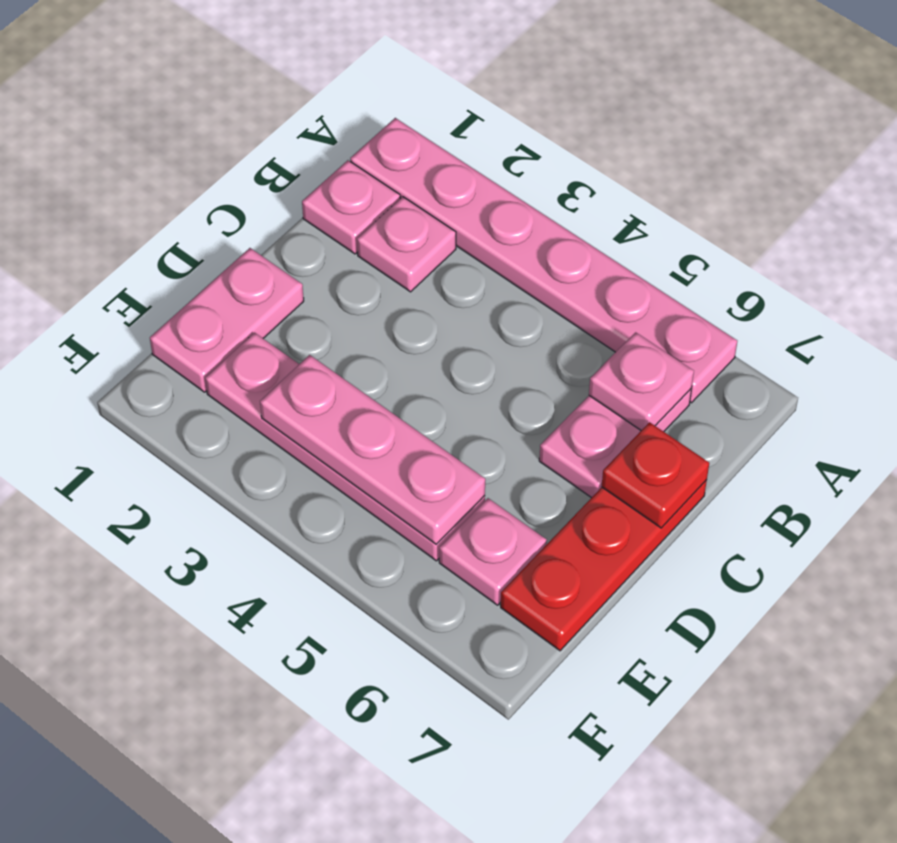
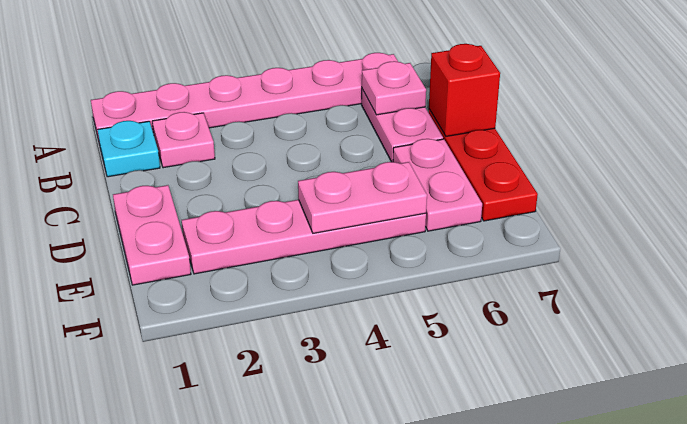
pink plate B1 level 1 -> cyan plate B1 level 1
red plate C7 level 2 -> red brick C7 level 2
pink plate E3:E5 level 2 -> pink plate E4:E5 level 2
pink plate E6 level 1 -> pink plate D6:E6 level 1

